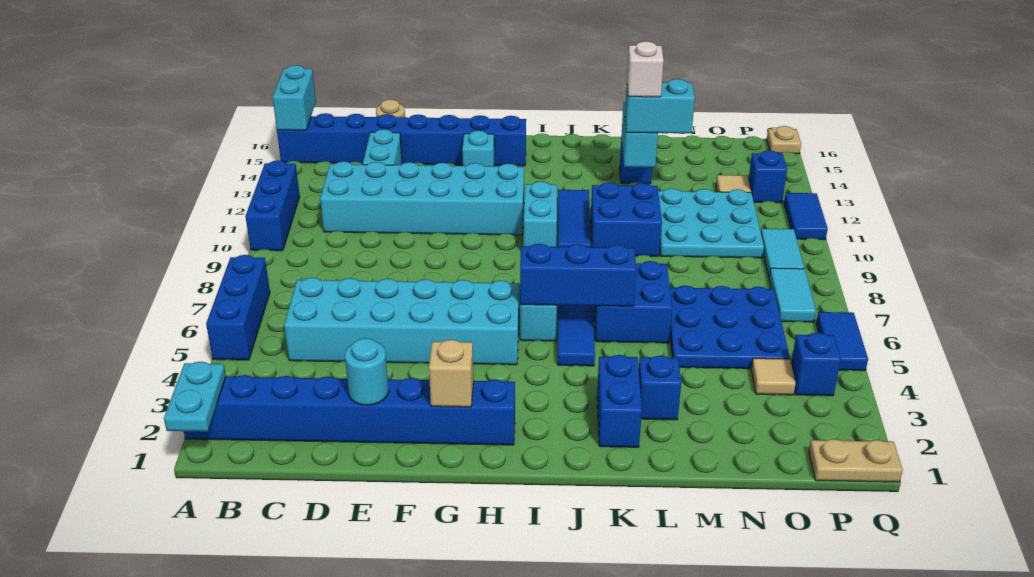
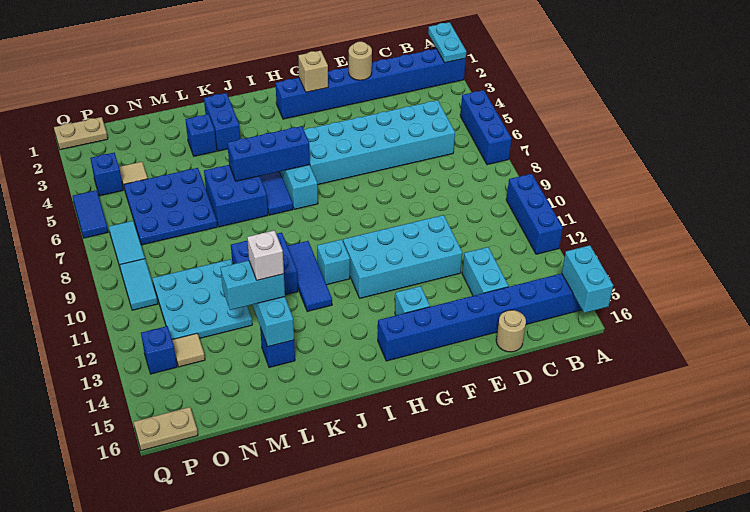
cyan brick C11:H12 level 1 -> cyan brick E11:H12 level 1
cyan round brick E2 level 2 -> tan round brick E2 level 2
cyan brick I10:I11 level 1 -> cyan brick I11 level 1
blue tile Q11:Q12 level 1 -> none
tan plate Q16 level 1 -> tan plate P16:Q16 level 1

